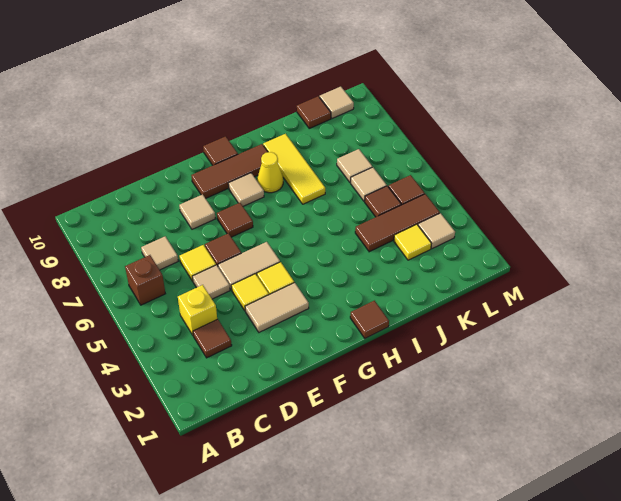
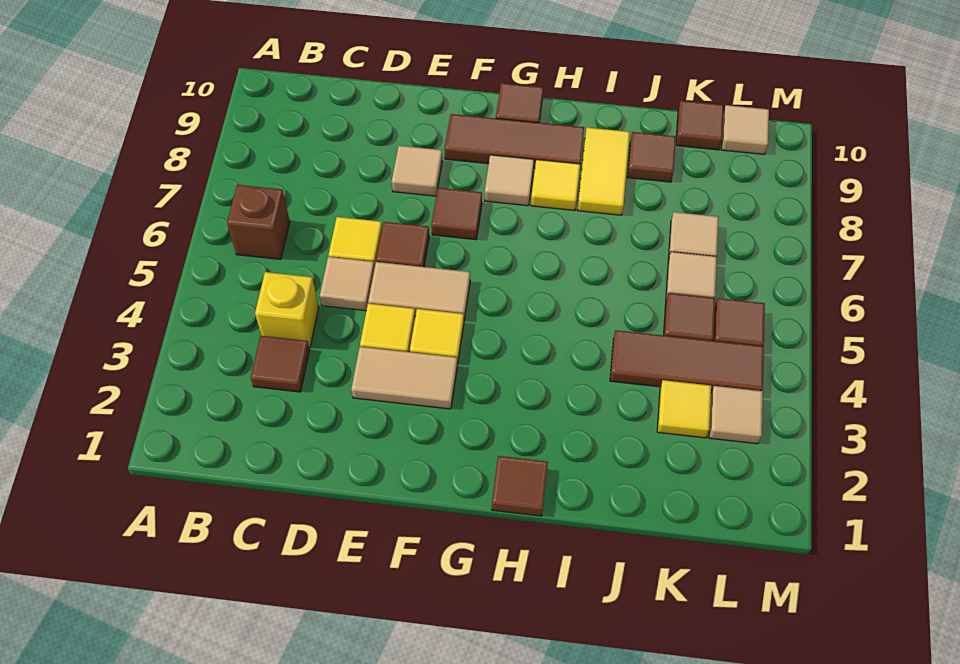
tan tile C7 level 1 -> none
yellow cone H8 level 1 -> yellow tile H8 level 1
yellow tile I7:I9 level 1 -> yellow tile I8:I9 level 1
none -> brown tile J9 level 1

